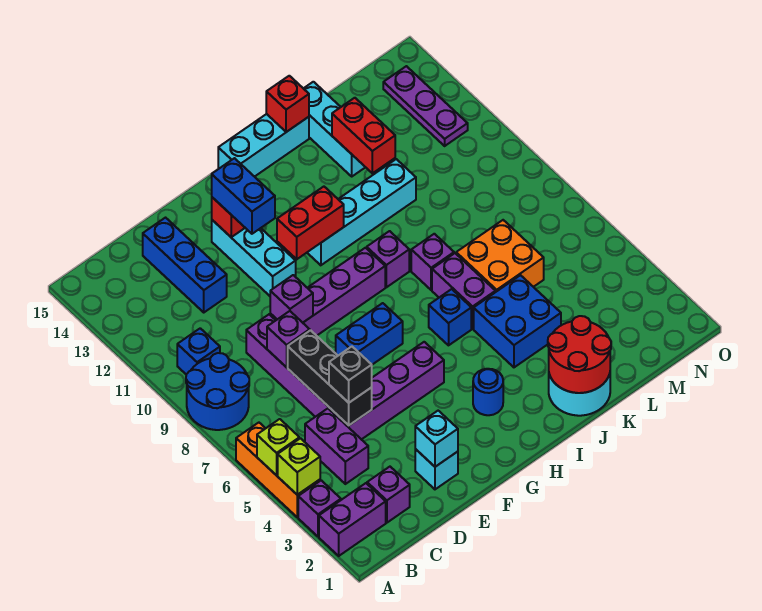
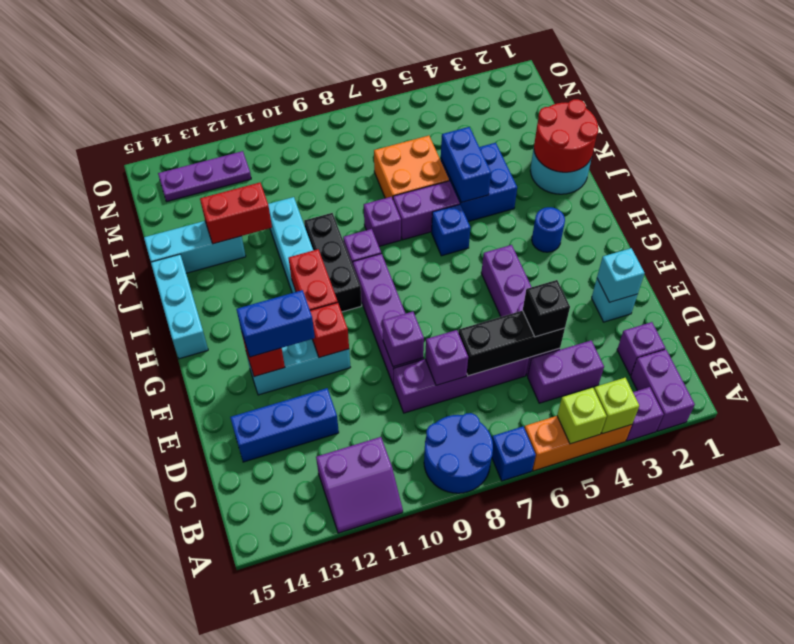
none -> purple slope A11:B12 level 1 top B
blue brick B10 level 1 -> blue brick A7 level 1
blue brick F7:G7 level 1 -> blue brick J5:K5 level 2
none -> black brick H10:J10 level 1
red brick J15 level 2 -> red brick F11 level 2

